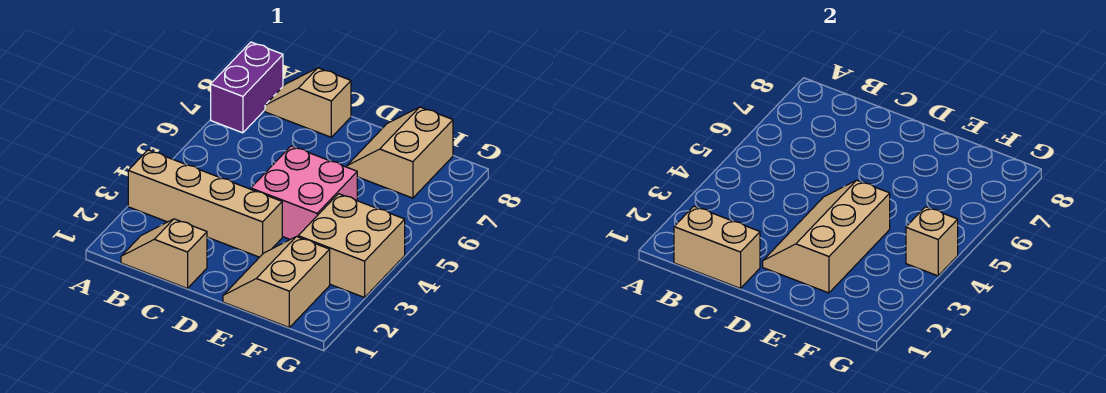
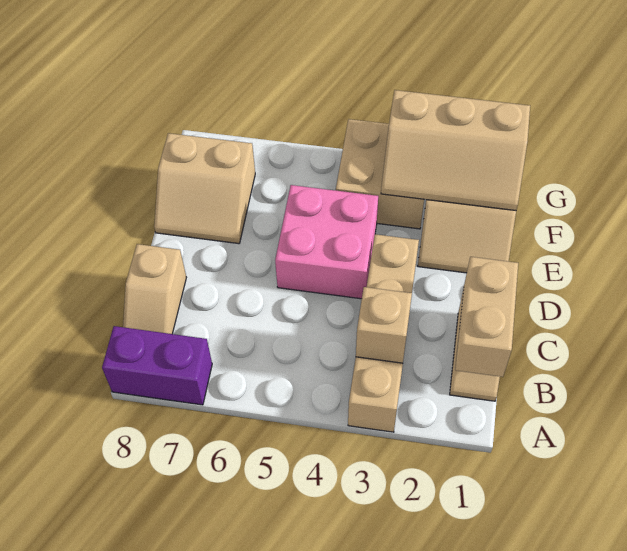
tan slope D2:E4 level 2 top E -> tan slope F1:G3 level 2 top G
tan brick G4 level 2 -> tan brick B3 level 2

